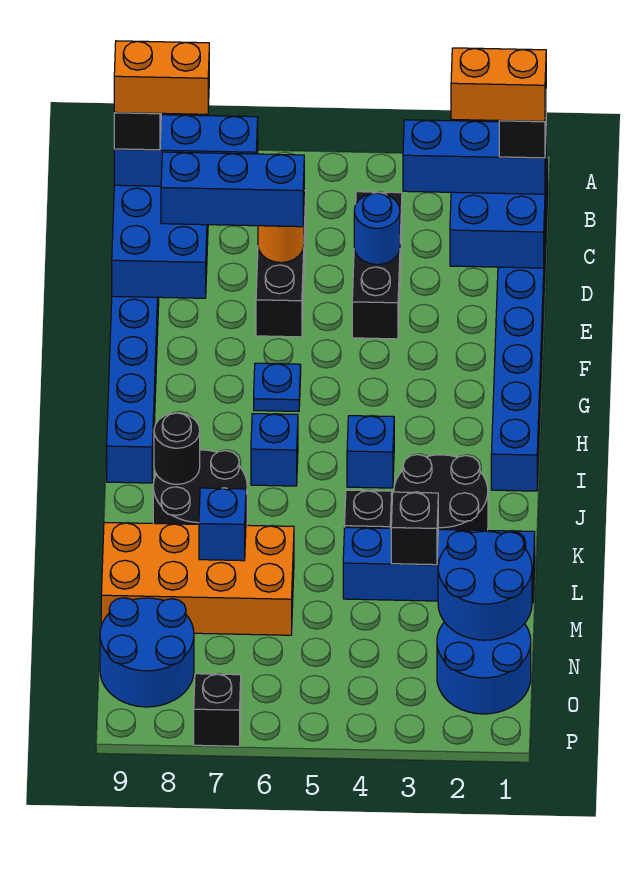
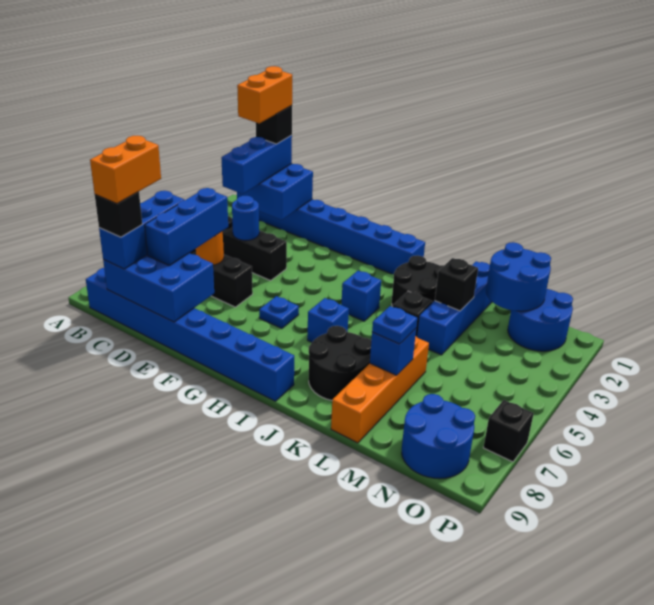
black round brick J8 level 2 -> none
orange brick L6:M9 level 1 -> orange brick L6:L9 level 1
none -> blue plate L7 level 3

